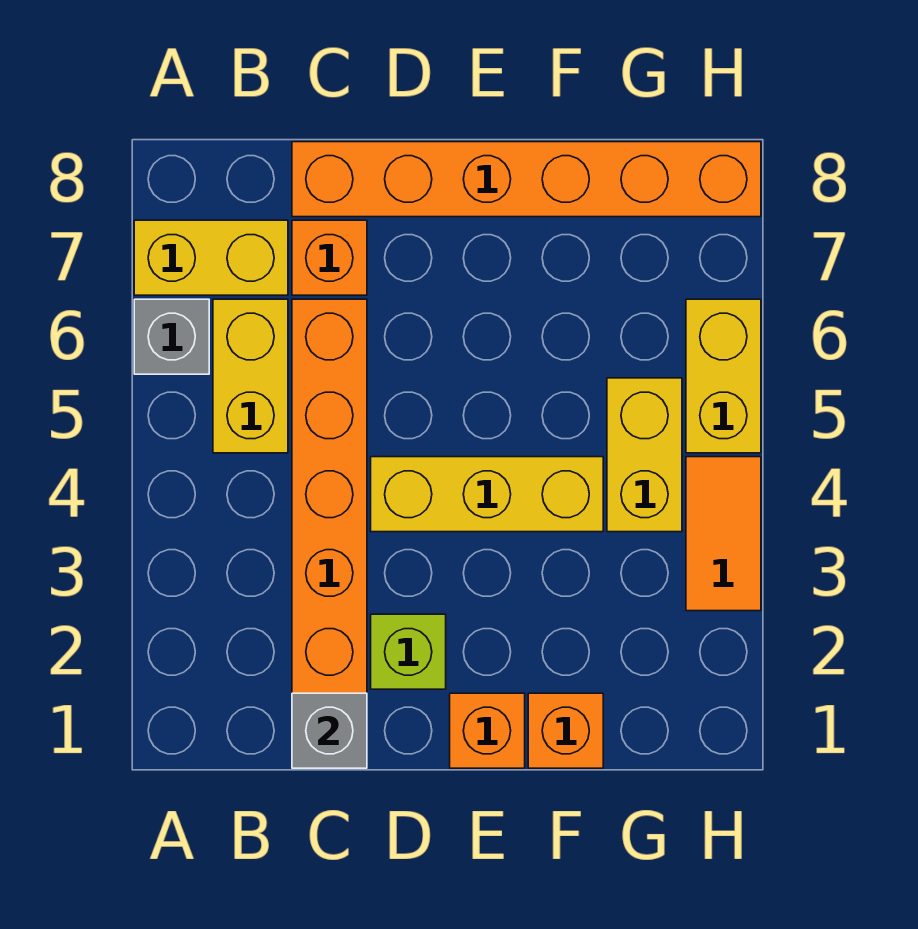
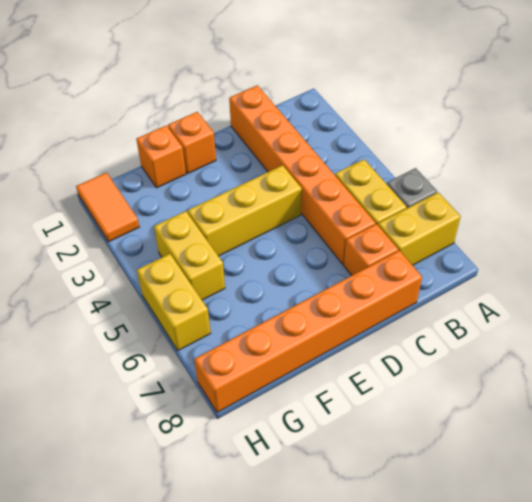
grey brick C1 level 2 -> none
lime brick D2 level 1 -> none
orange tile H3:H4 level 1 -> orange tile H1:H2 level 1

